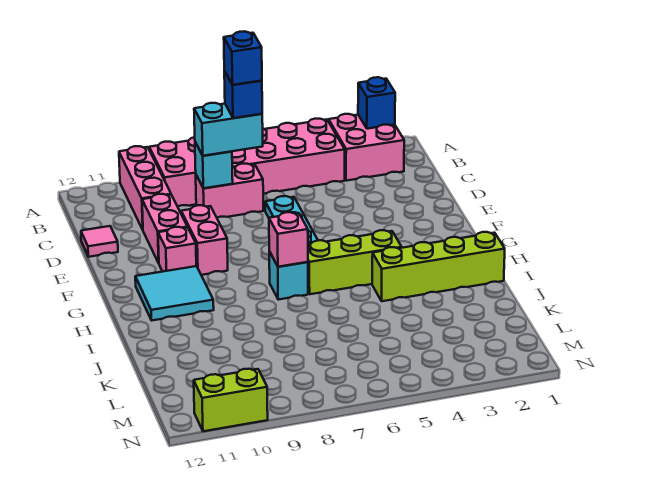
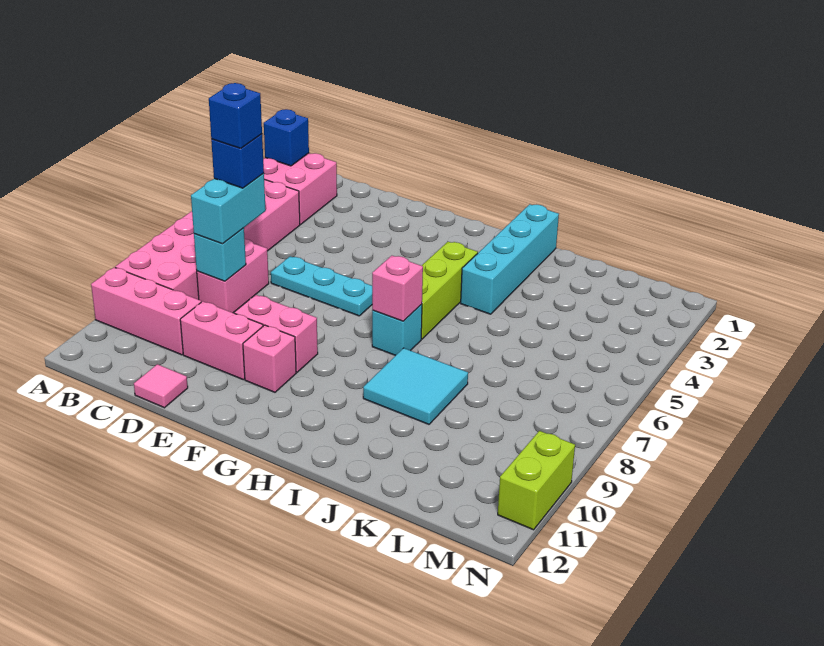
cyan tile G10:H11 level 1 -> cyan tile I8:J9 level 1
lime brick I1:I4 level 1 -> cyan brick I1:I4 level 1

